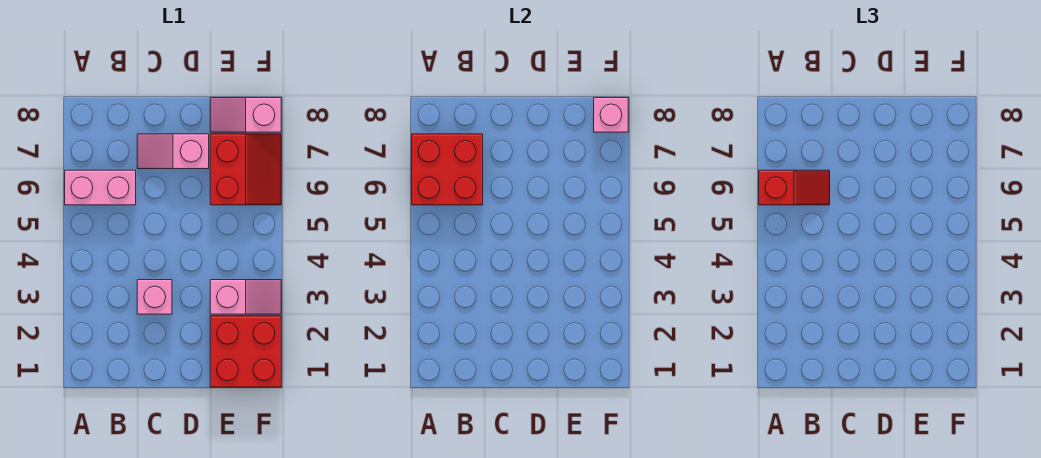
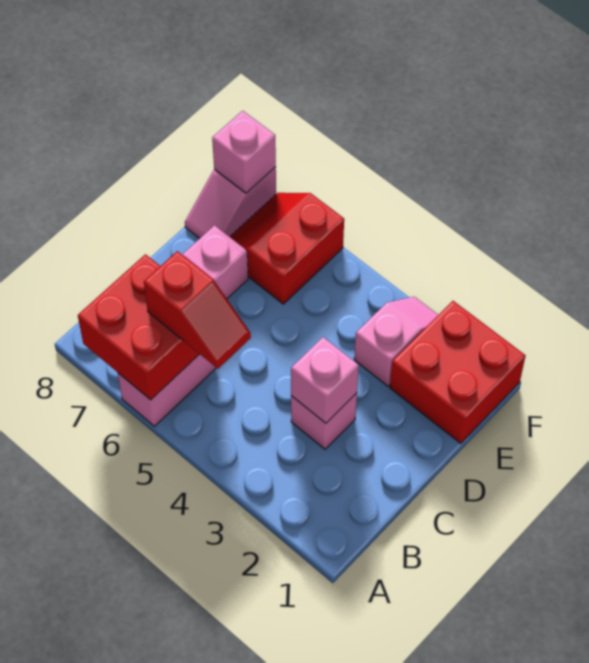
red slope A6:B6 level 3 top A -> red slope B5:B6 level 3 top 6
none -> pink brick C3 level 2
red slope E6:F7 level 1 top E -> red slope E6:F7 level 1 top 6

